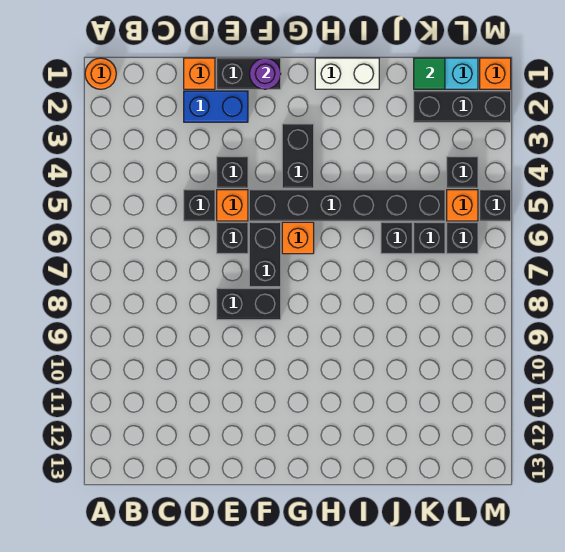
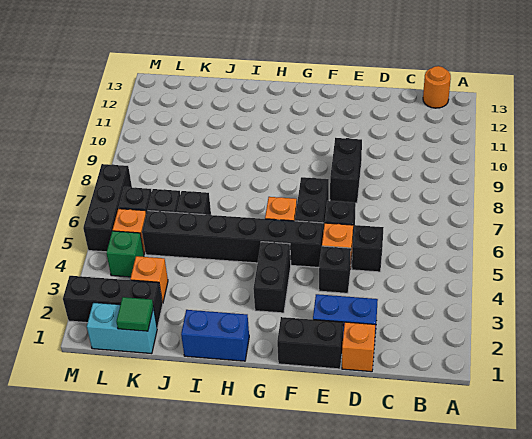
orange round brick A1 level 1 -> orange round brick B13 level 1
black brick E8:F8 level 1 -> black brick E8:E9 level 1
purple round brick F1 level 2 -> none
white brick H1:I1 level 1 -> blue brick H1:I1 level 1
black brick L4 level 1 -> green brick L4 level 1
orange brick M1 level 1 -> orange brick K3 level 1
black brick M5 level 1 -> black brick M5:M7 level 1

